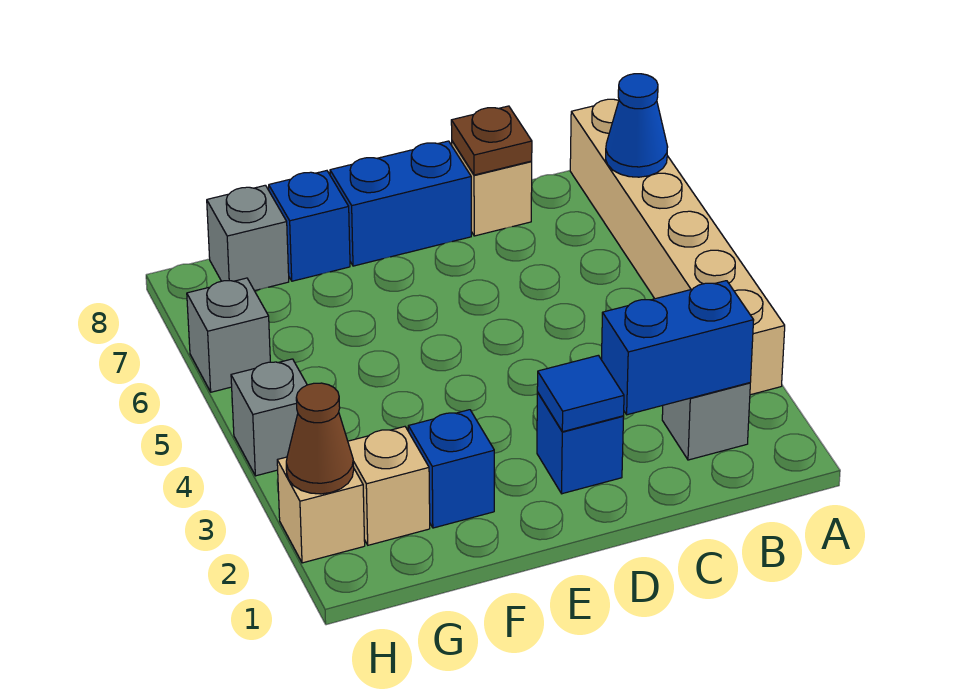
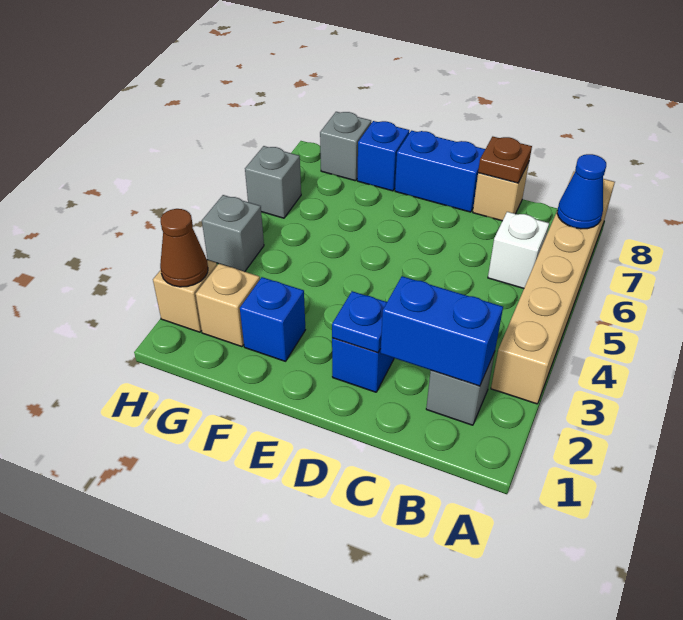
none -> white brick B6 level 1
blue tile D2 level 2 -> blue plate D2 level 2

